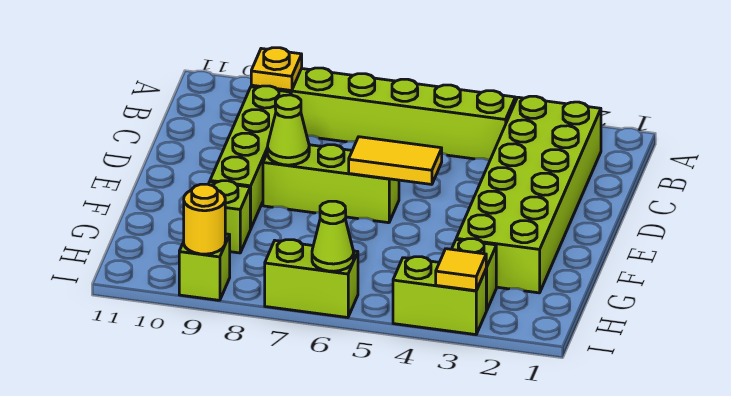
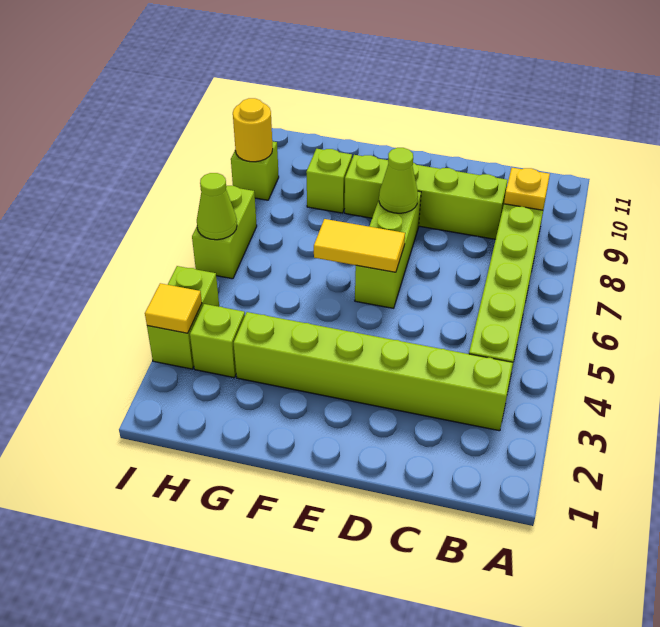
lime brick B2:G3 level 1 -> lime brick B3:G3 level 1
yellow tile E5:E6 level 2 -> yellow tile E6:F6 level 2

